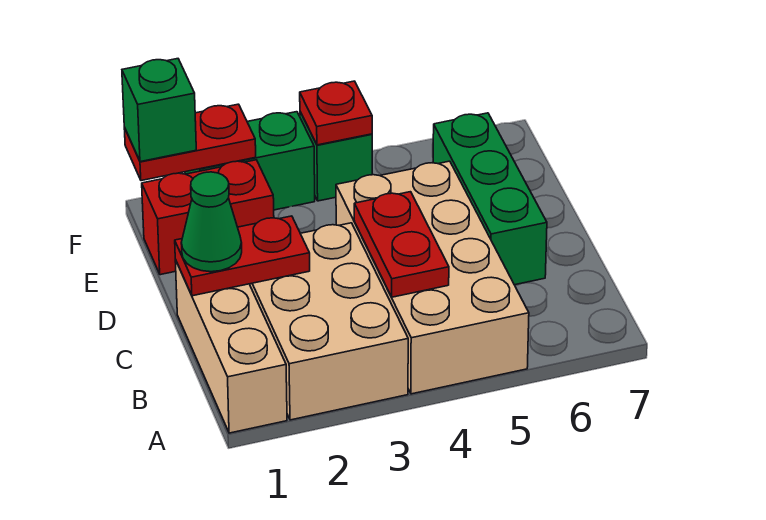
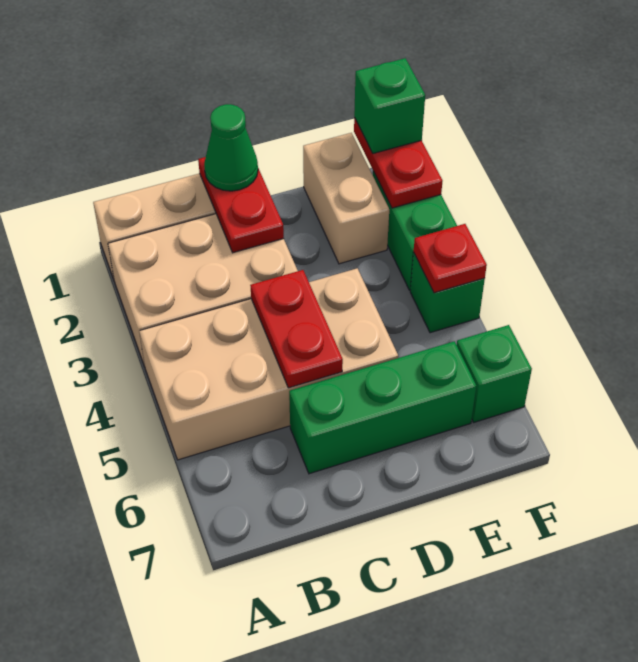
red plate B4:C4 level 2 -> red plate C4:C5 level 2
red brick E1:E2 level 1 -> tan brick E1:E2 level 1
none -> green brick F6 level 1

